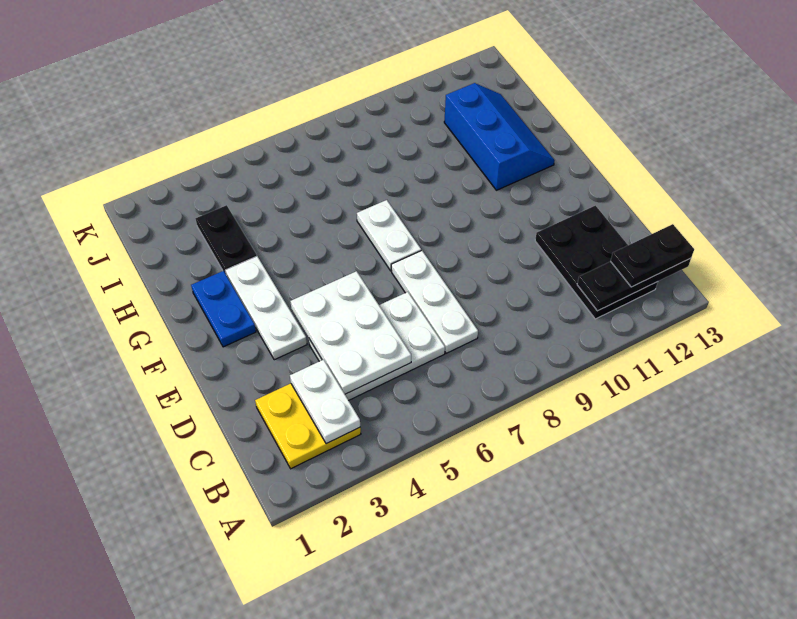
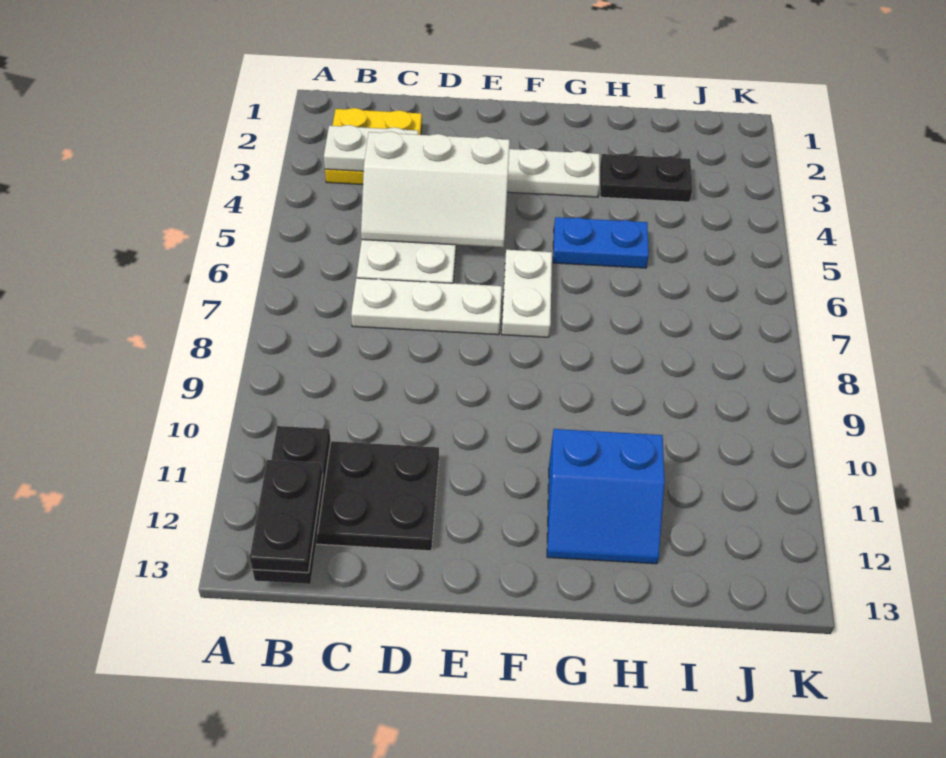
white plate C4:E5 level 2 -> white slope C4:E5 level 2 top 4
blue plate F2:G2 level 1 -> blue plate G5:H5 level 1
white plate F7:G7 level 1 -> white plate F6:F7 level 1
blue slope G11:I12 level 1 top 11 -> blue slope G11:H12 level 1 top 11

